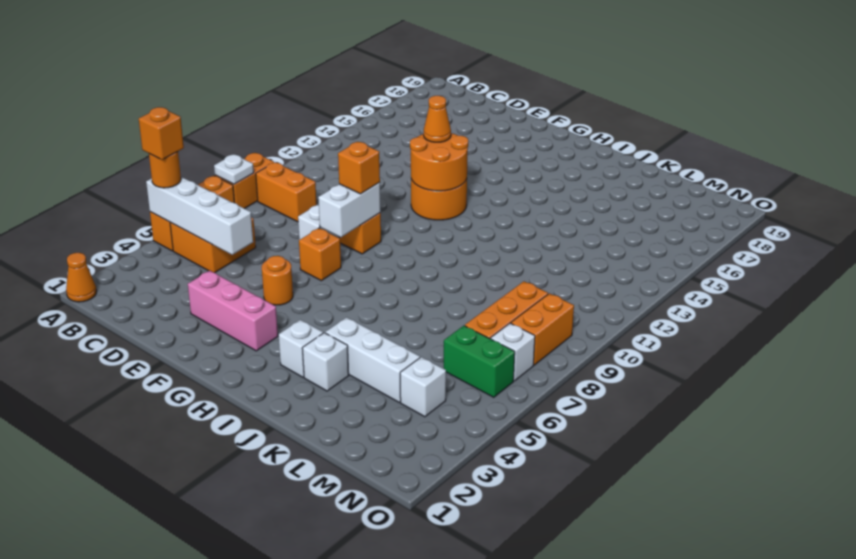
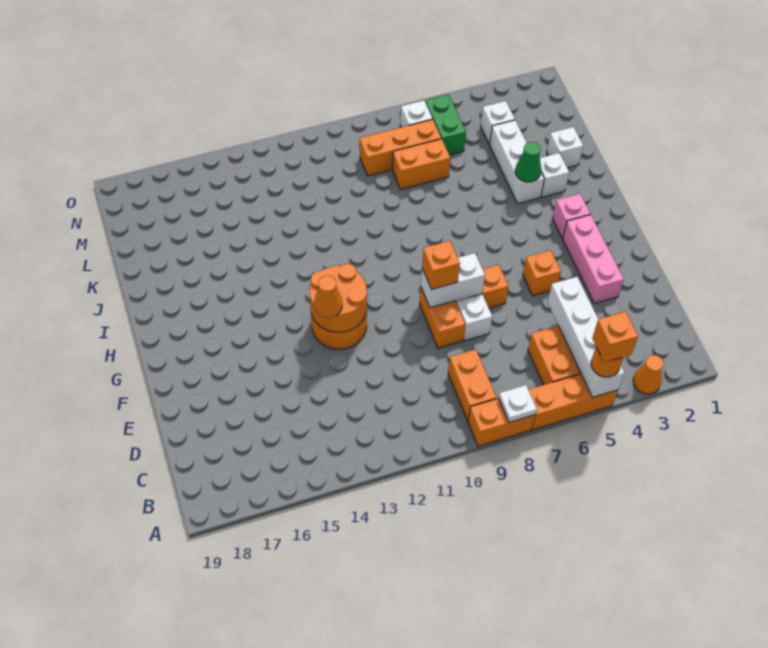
orange cone A1 level 1 -> orange cone A3 level 1
orange round brick F5 level 1 -> orange brick F5 level 1
none -> pink brick H3 level 1
white brick I3 level 1 -> white brick K2 level 1
none -> green cone J4 level 2
orange brick N8:N9 level 1 -> orange brick L7:L8 level 1

